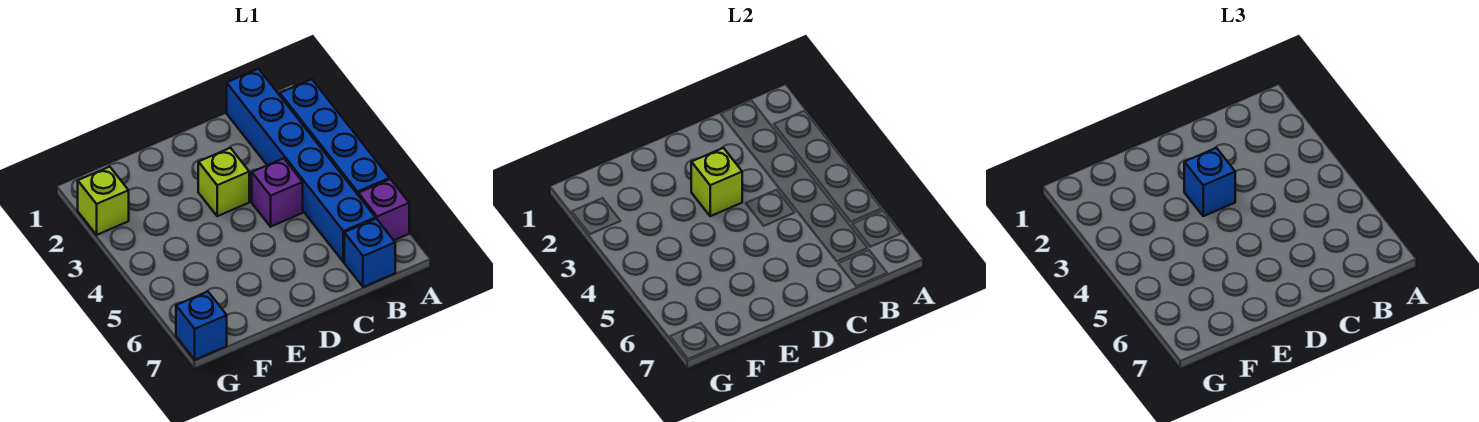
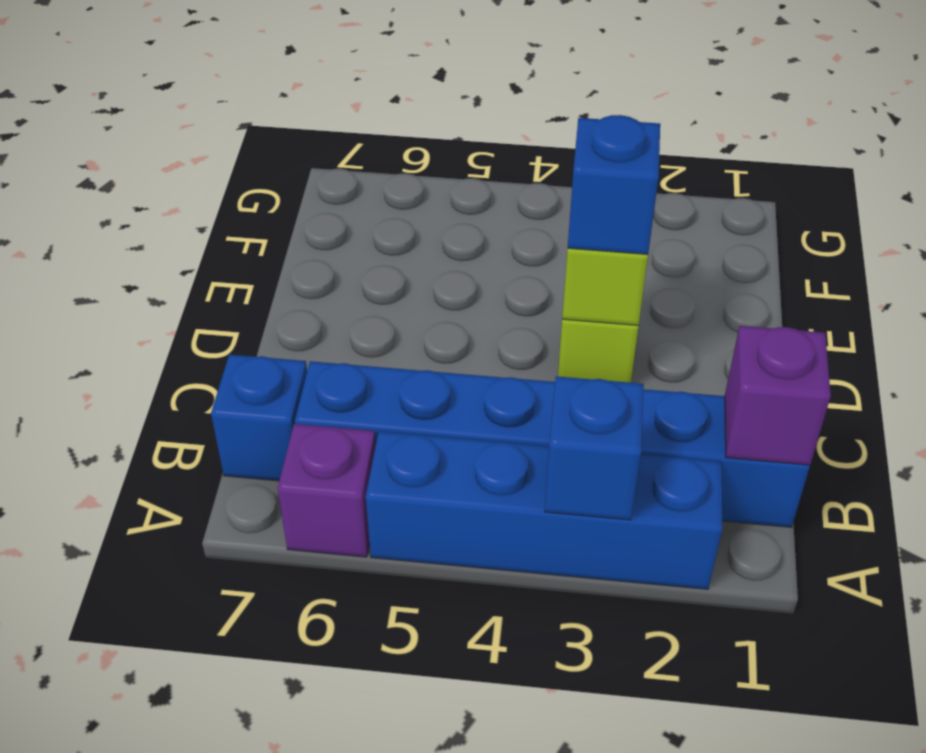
purple brick C4 level 1 -> purple brick B1 level 2
lime brick G2 level 1 -> none
blue brick G7 level 1 -> blue brick A3 level 2

